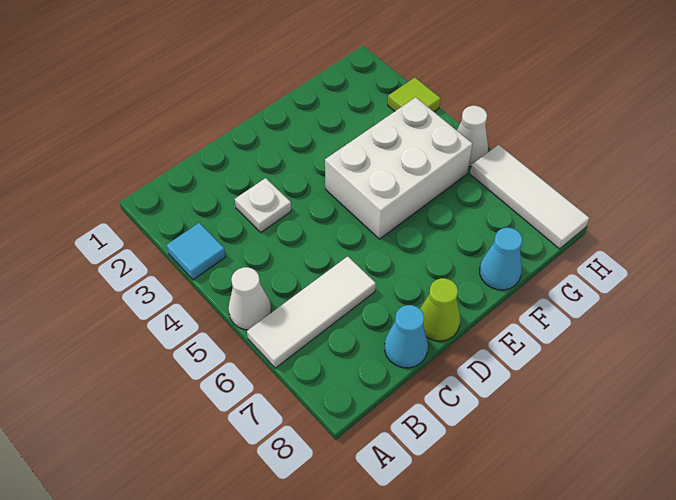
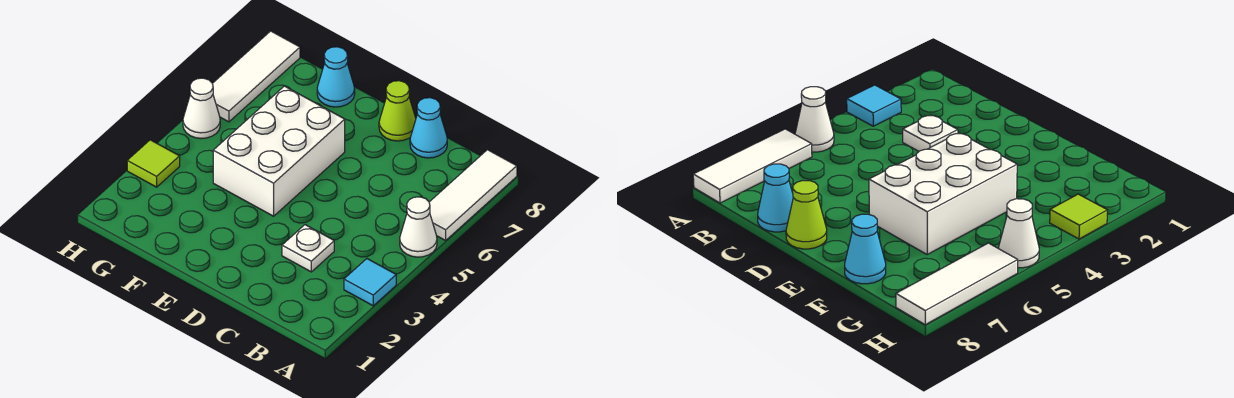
white tile A6:C6 level 1 -> white tile A6:A8 level 1
white brick E4:G5 level 1 -> white brick E4:F6 level 1

